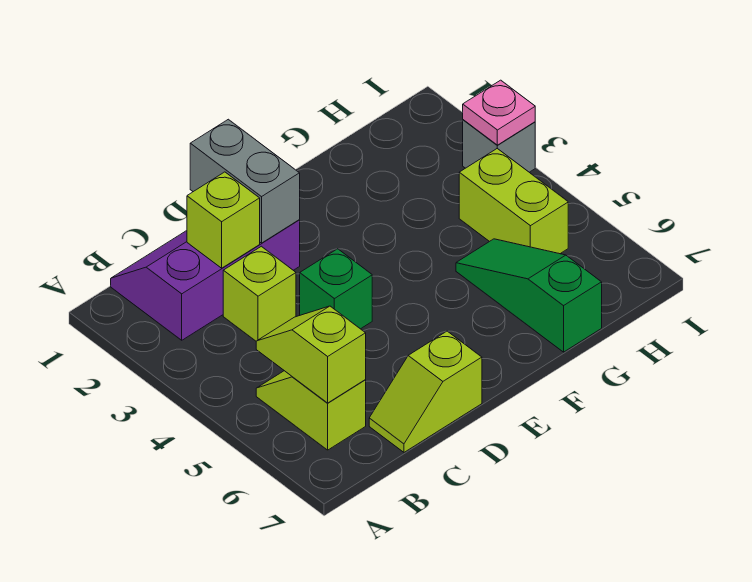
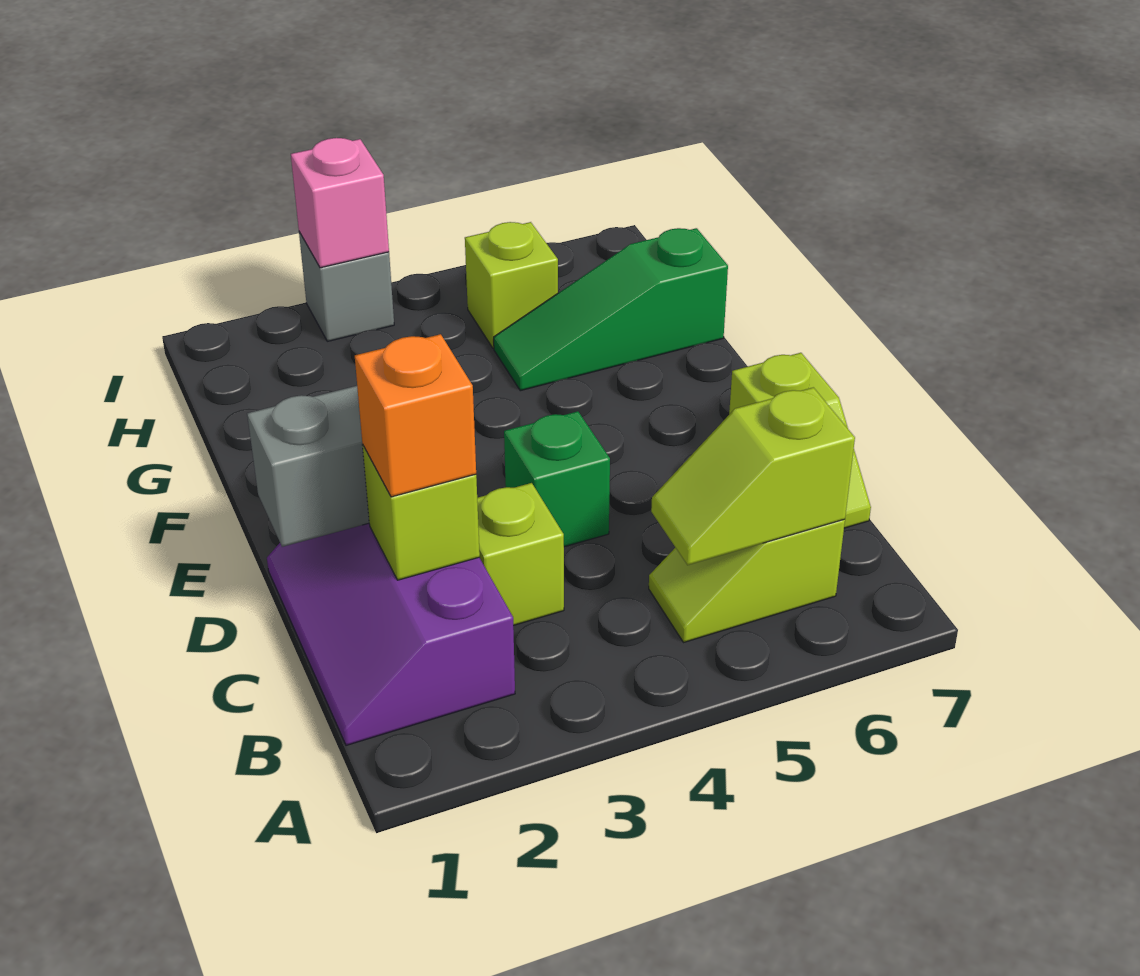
none -> orange brick C2 level 3
lime brick H4:H5 level 1 -> lime brick H5 level 1
pink plate I3 level 2 -> pink brick I3 level 2

